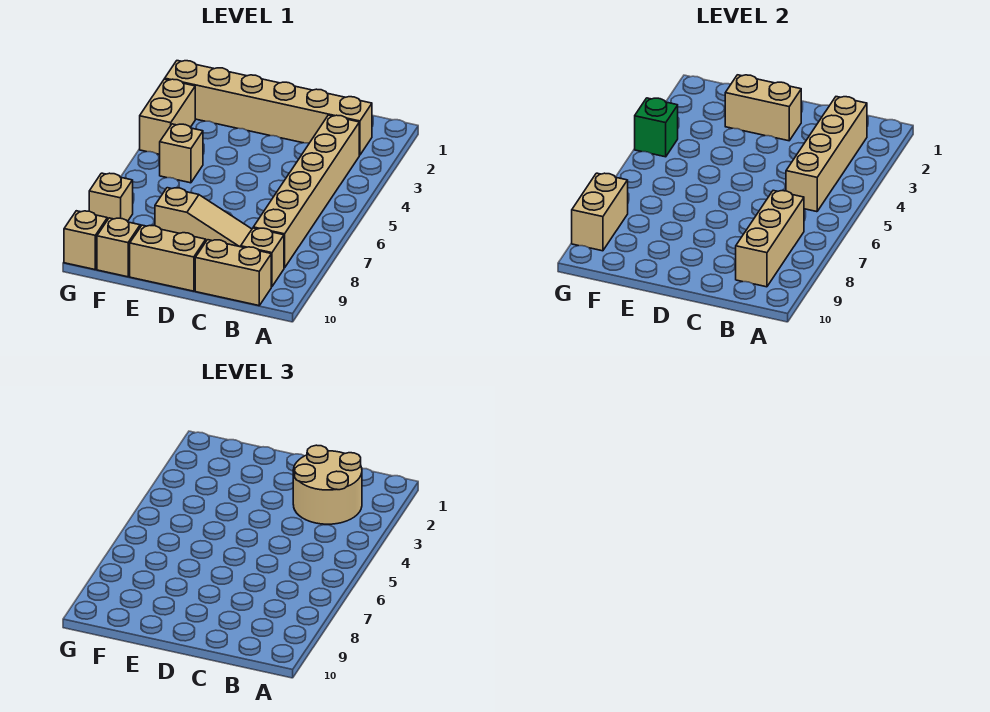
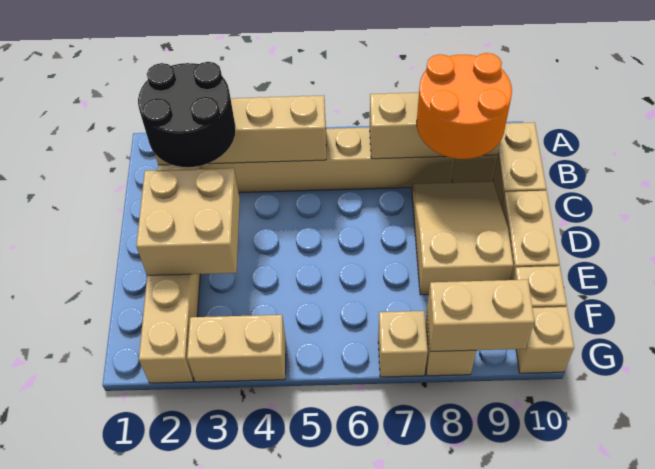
tan round brick B2:C3 level 3 -> black round brick B2:C3 level 3
none -> orange round brick B8:C9 level 3
tan slope C8:E8 level 1 top E -> tan slope C8:E9 level 1 top E
tan brick D2:E2 level 2 -> tan brick D2:E3 level 2
tan brick F5 level 1 -> tan brick G7 level 1
green brick G4 level 2 -> none

